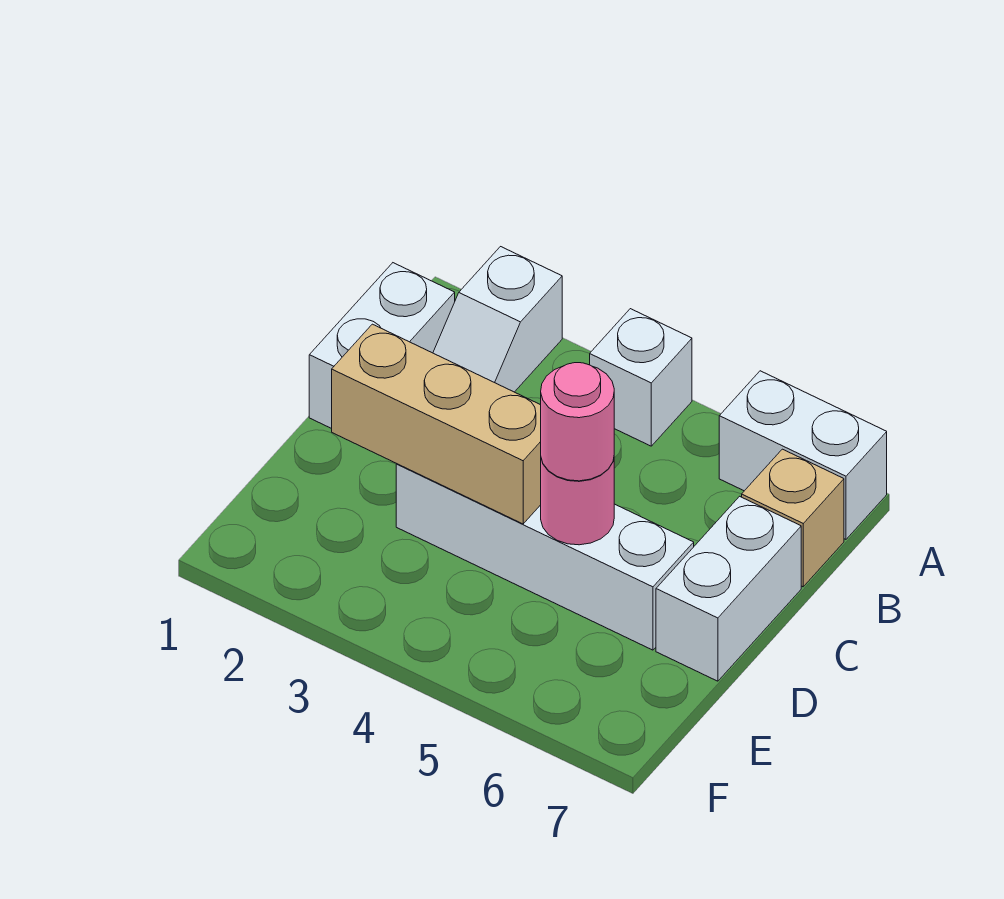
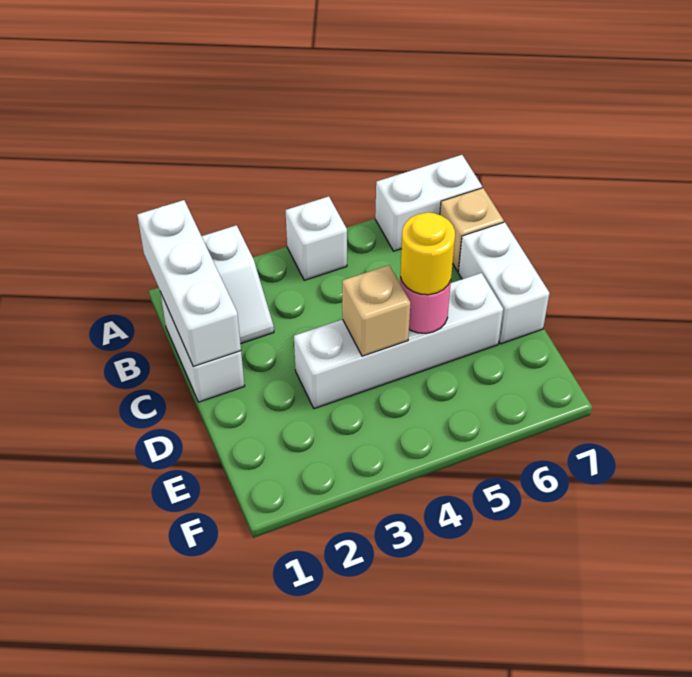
none -> white brick A1:C1 level 2
tan brick D2:D4 level 2 -> tan brick D4 level 2
pink round brick D5 level 3 -> yellow round brick D5 level 3

